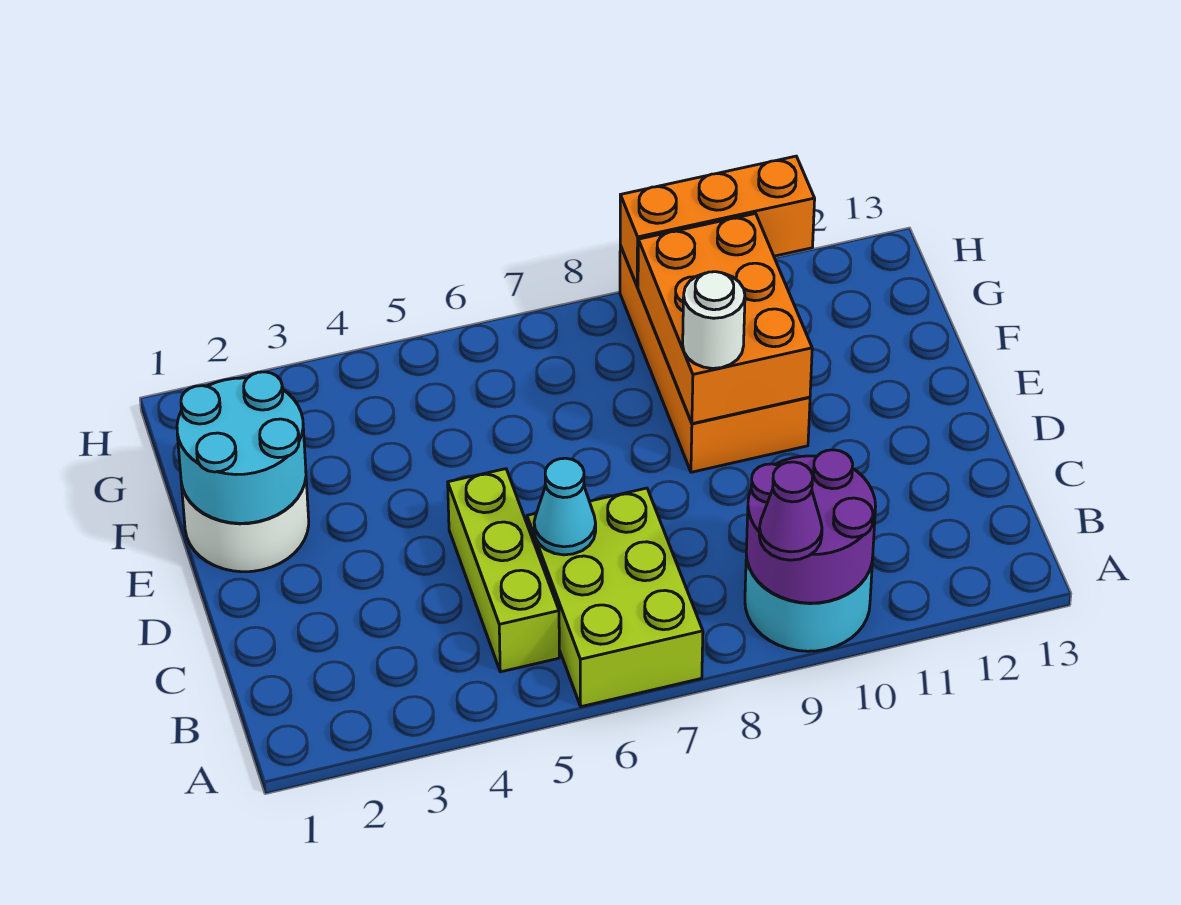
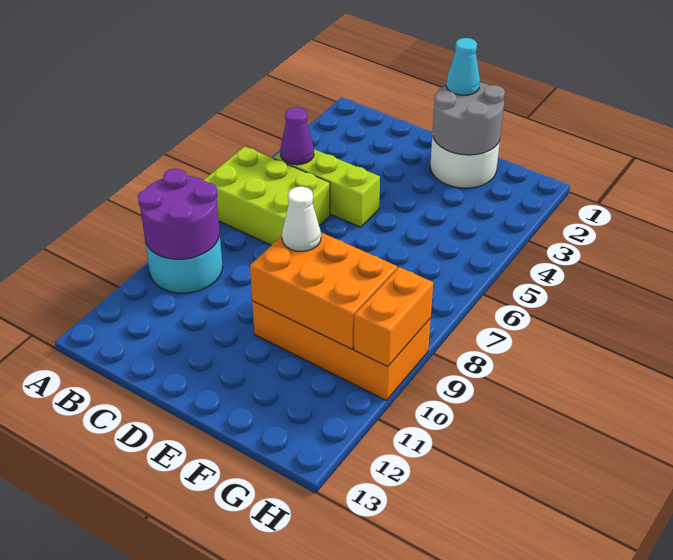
purple cone A9 level 3 -> purple cone B5 level 2
cyan cone C6 level 2 -> cyan cone E1 level 3
cyan round brick E1:F2 level 2 -> grey round brick E1:F2 level 2
white round brick E9 level 3 -> white cone E9 level 3
orange brick H9:H11 level 2 -> orange brick H9:H10 level 2

